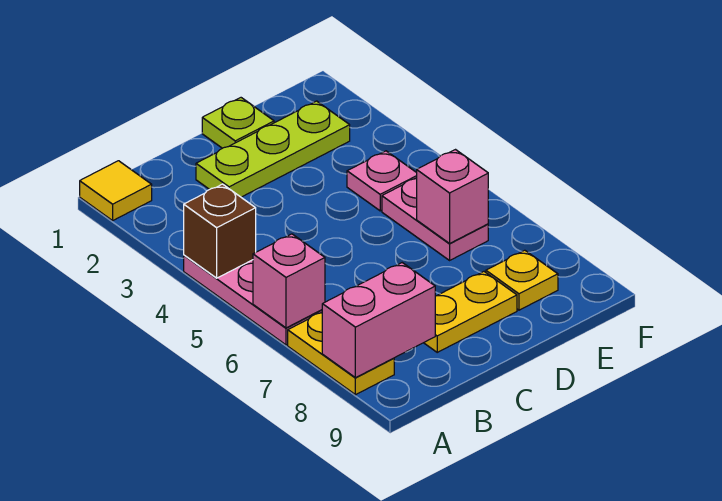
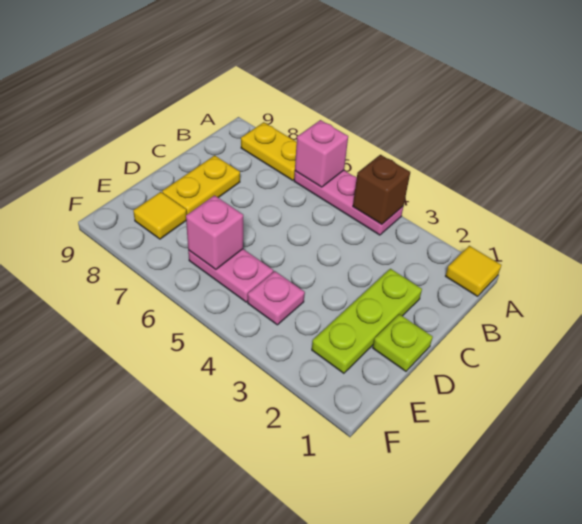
pink brick A8:B8 level 2 -> none
yellow plate E8 level 1 -> yellow tile E8 level 1

